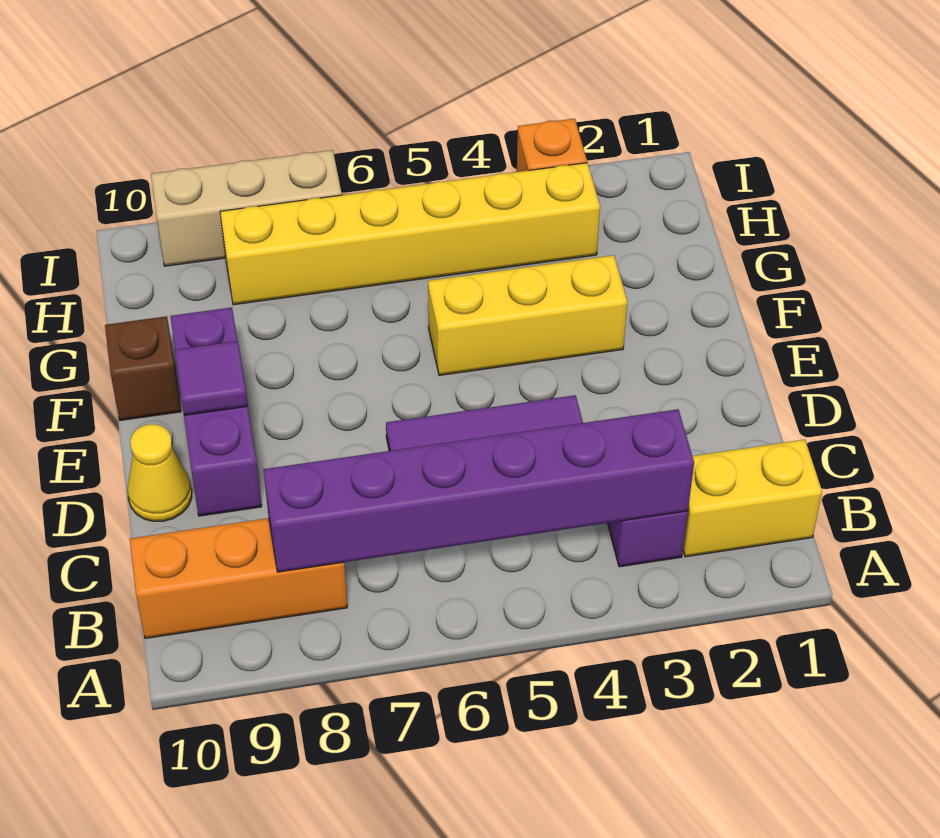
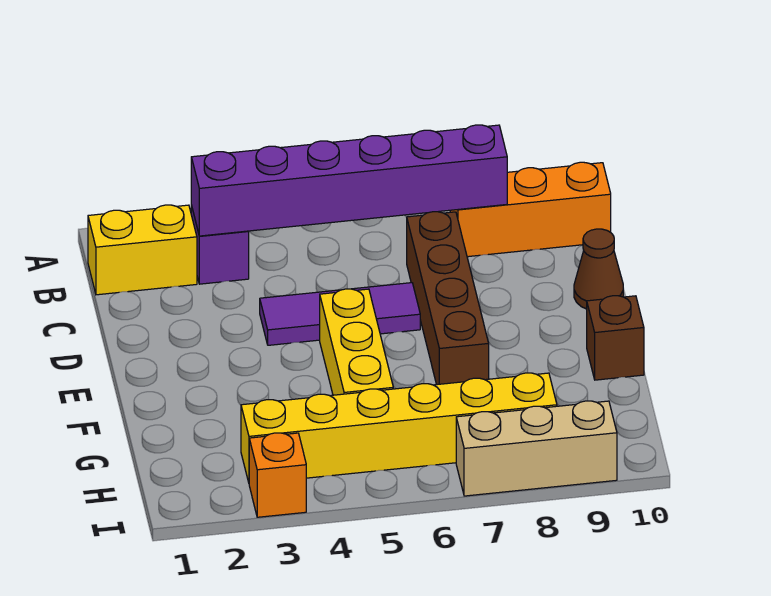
none -> brown brick C7:F7 level 1
purple brick D9:F9 level 1 -> none
yellow cone D10 level 1 -> brown cone D10 level 1
purple tile E9 level 2 -> none
yellow brick F3:F5 level 1 -> yellow brick E5:G5 level 1

